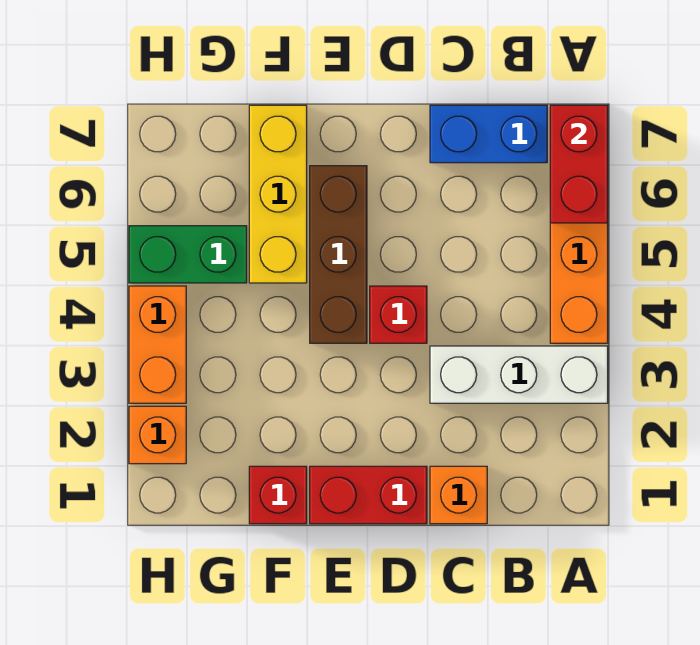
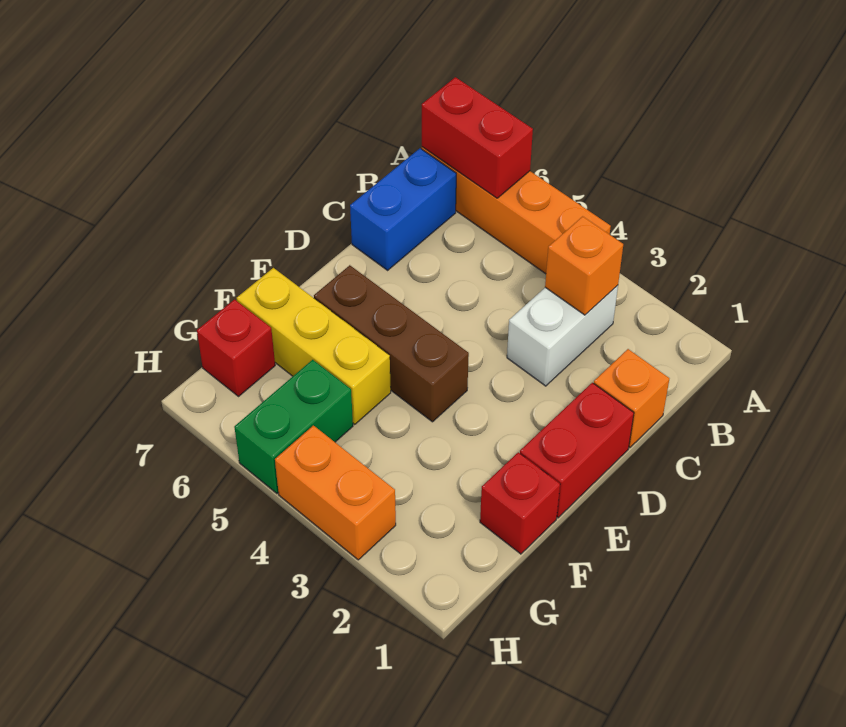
white brick A3:C3 level 1 -> white brick B3:C3 level 1
red brick D4 level 1 -> red brick G7 level 1
orange brick H2 level 1 -> orange brick B3 level 2

